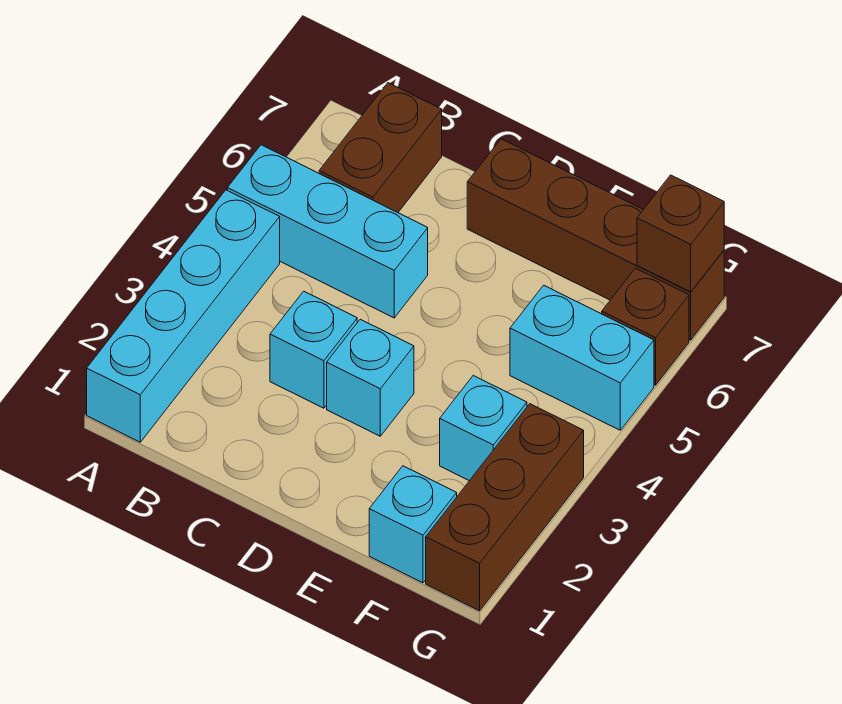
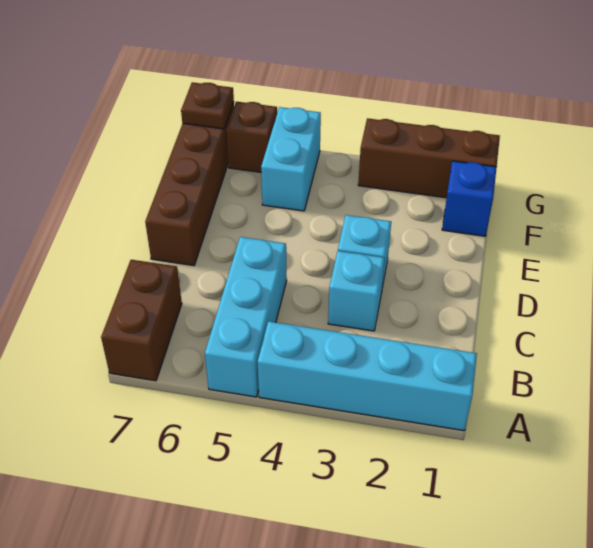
brown brick B6:B7 level 1 -> brown brick A7:B7 level 1
cyan brick F1 level 1 -> blue brick F1 level 1
cyan brick F3 level 1 -> none
brown brick G7 level 2 -> brown plate G7 level 2

